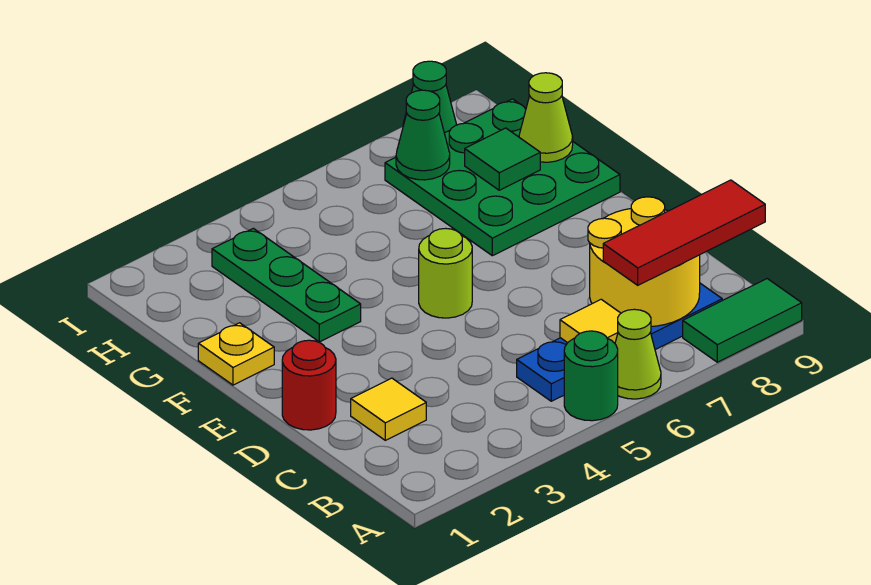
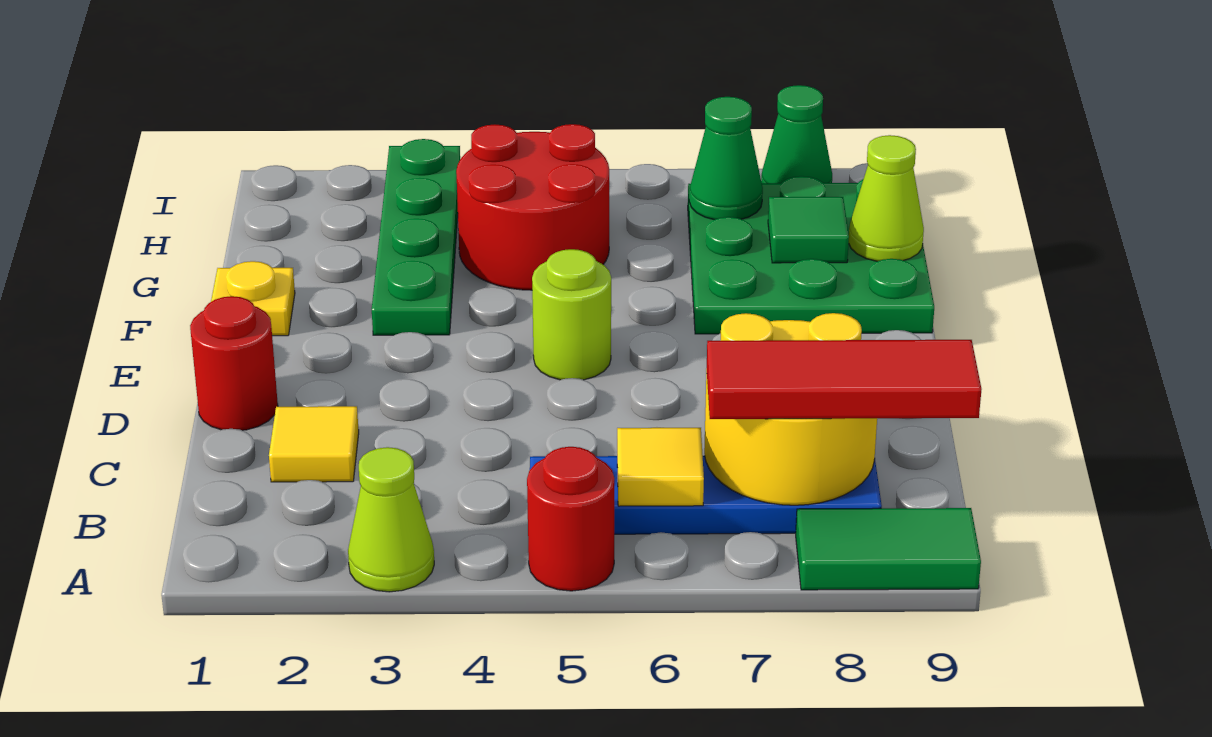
green round brick A5 level 1 -> red round brick A5 level 1
lime cone A6 level 1 -> lime cone A3 level 1
green plate F3:H3 level 1 -> green plate F3:I3 level 1
none -> red round brick G4:H5 level 1

